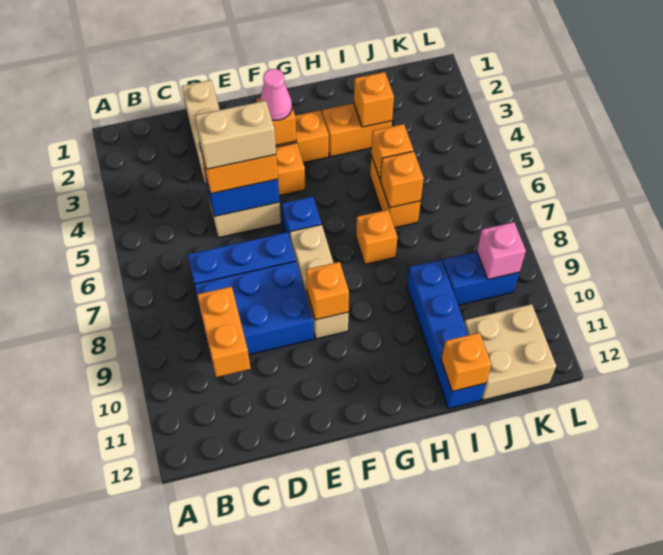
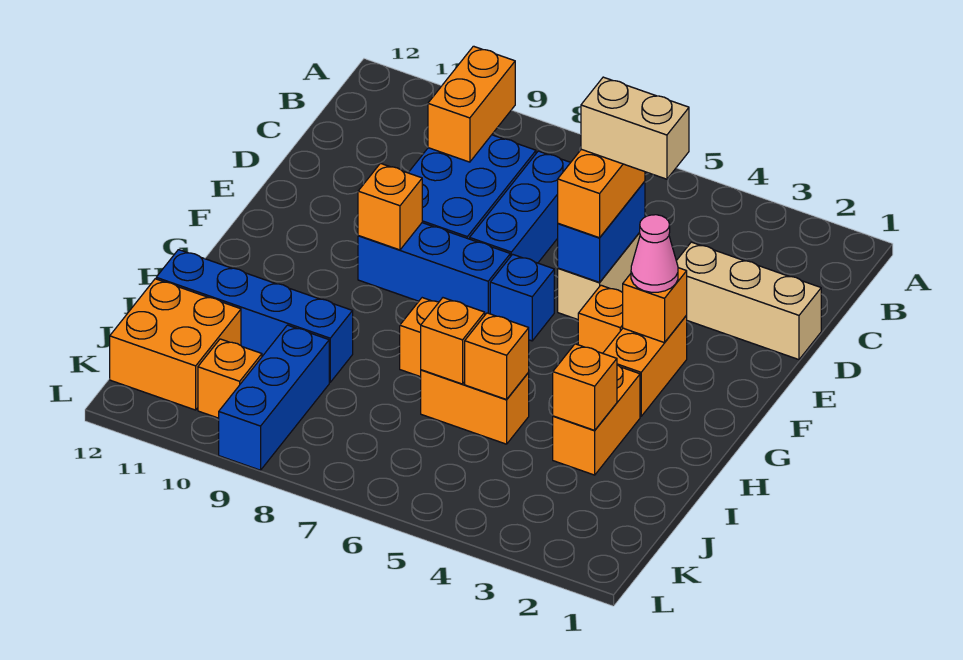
orange brick C9:C10 level 2 -> orange brick B9:C9 level 2
tan brick D5:E5 level 4 -> tan brick D4:D5 level 4
tan brick F7:F9 level 1 -> blue brick F7:F9 level 1
orange brick I12 level 2 -> orange brick K10 level 1
blue brick J9:K9 level 1 -> blue brick J9:L9 level 1
tan brick J11:K12 level 1 -> orange brick J11:K12 level 1
pink brick K9 level 2 -> none

